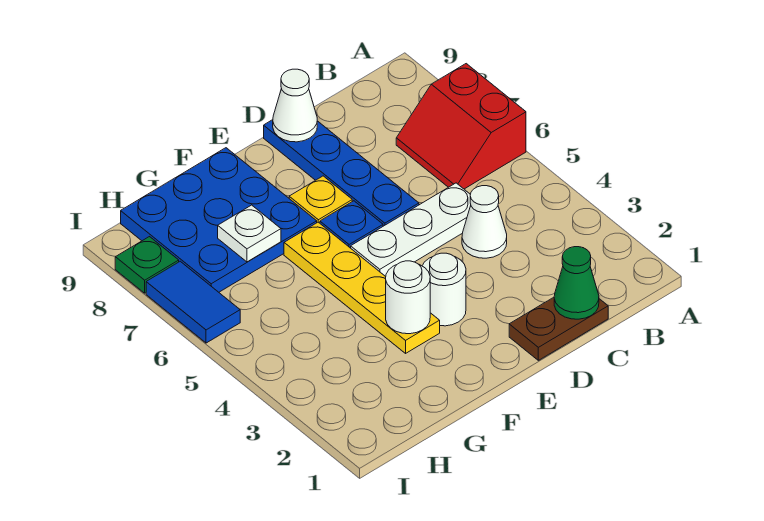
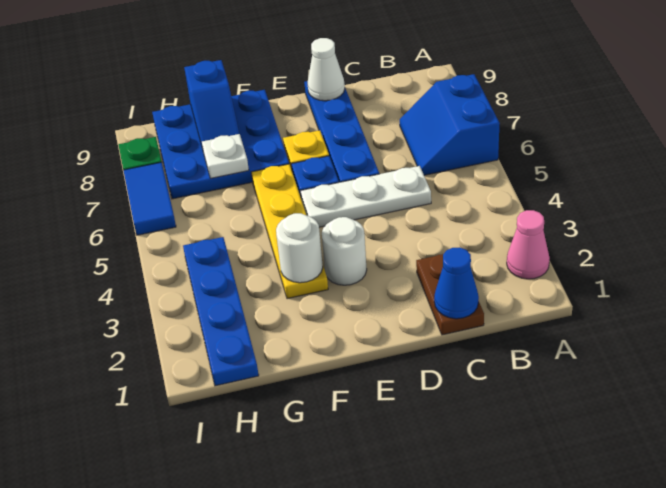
none -> pink cone A2 level 1
red slope A6:B7 level 1 top A -> blue slope A6:B7 level 1 top A
brown plate C1:D1 level 1 -> brown plate C1:C2 level 1
green cone C1 level 2 -> blue cone C1 level 2
white cone C4 level 1 -> none
none -> blue slope G8:G9 level 2 top 9
none -> blue plate H1:H4 level 1

